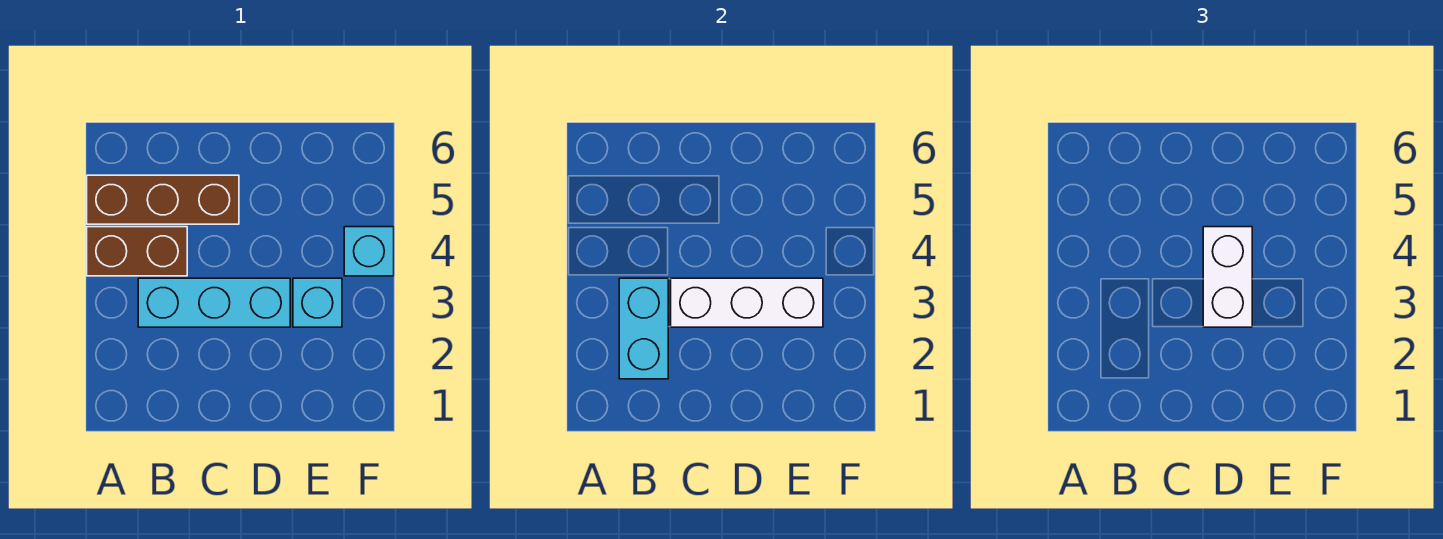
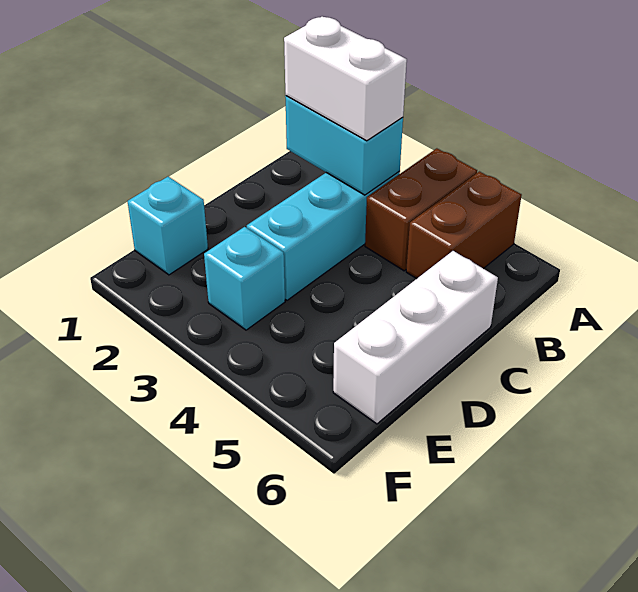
brown brick A5:C5 level 1 -> brown brick A5:B5 level 1
white brick C3:E3 level 2 -> white brick C6:E6 level 1
white brick D3:D4 level 3 -> white brick B2:B3 level 3
cyan brick F4 level 1 -> cyan brick E1 level 1

